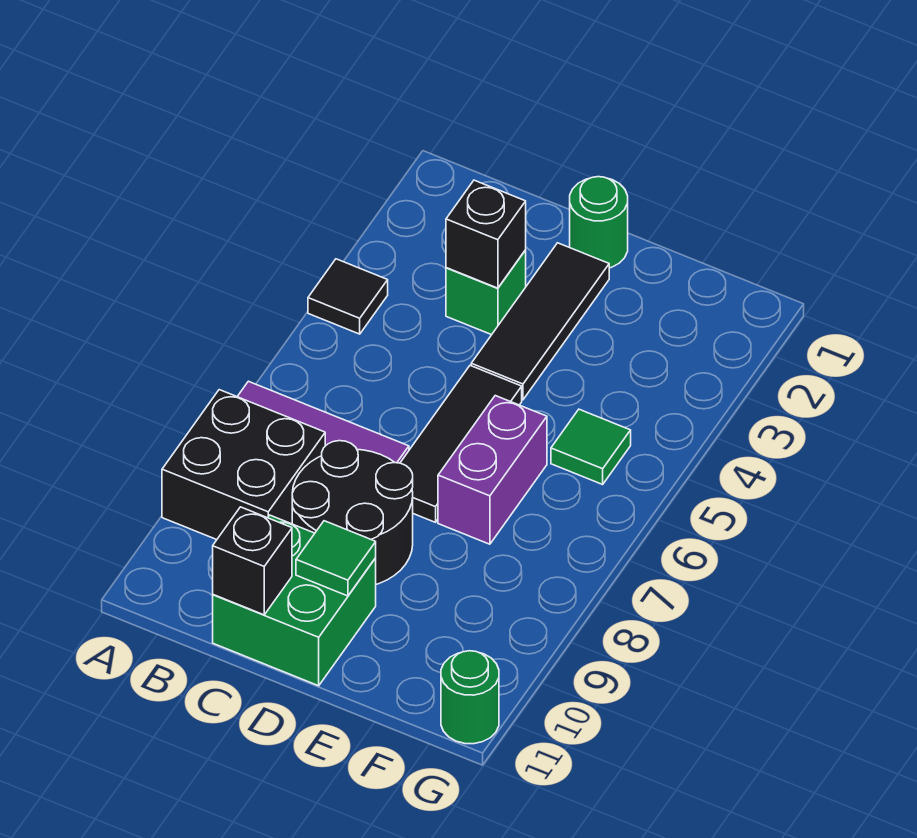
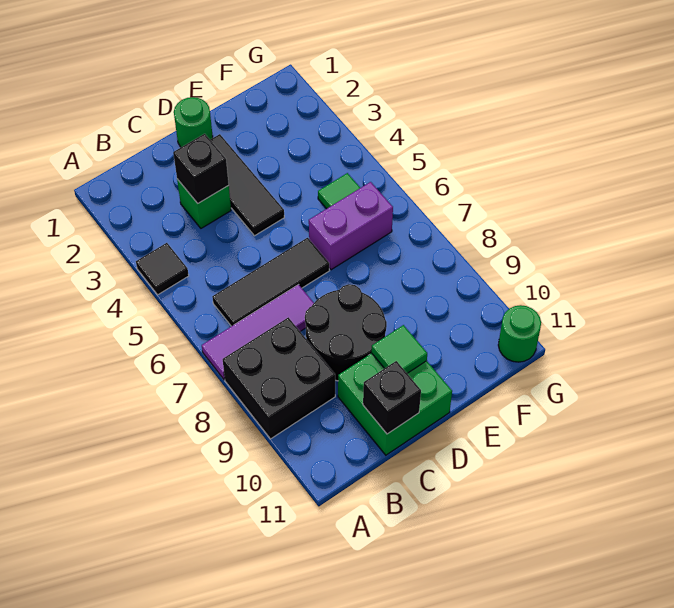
black tile D5:D7 level 1 -> black tile B6:D6 level 1
purple brick E6:E7 level 1 -> purple brick E6:F6 level 1

